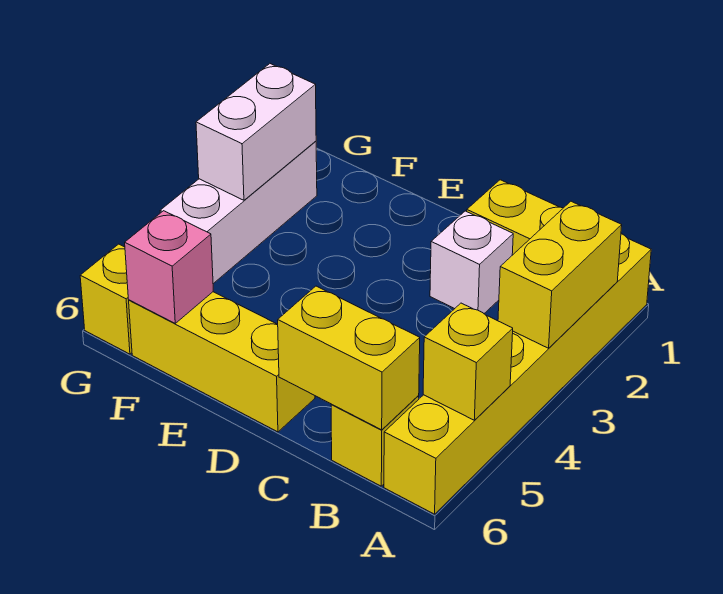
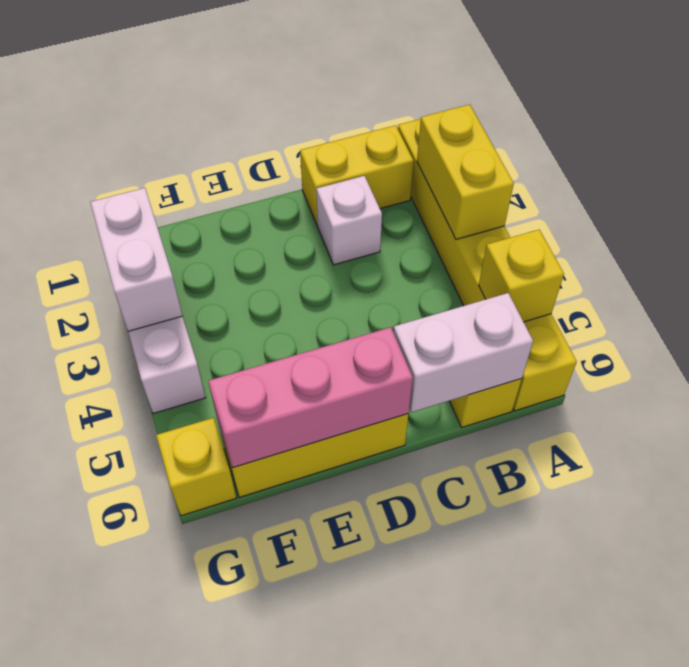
yellow brick B6:C6 level 2 -> white brick B6:C6 level 2
pink brick F6 level 2 -> pink brick D6:F6 level 2

